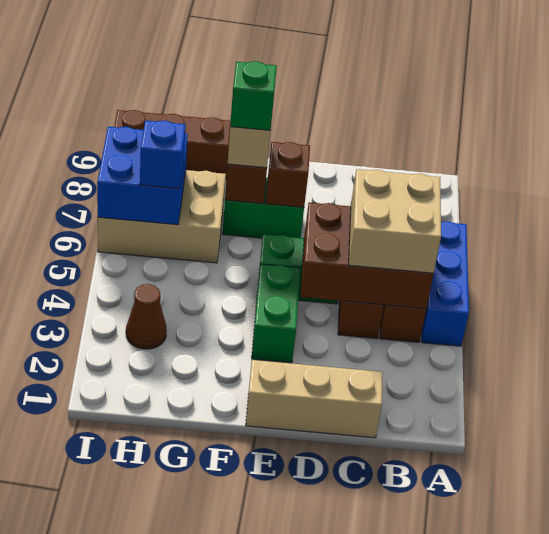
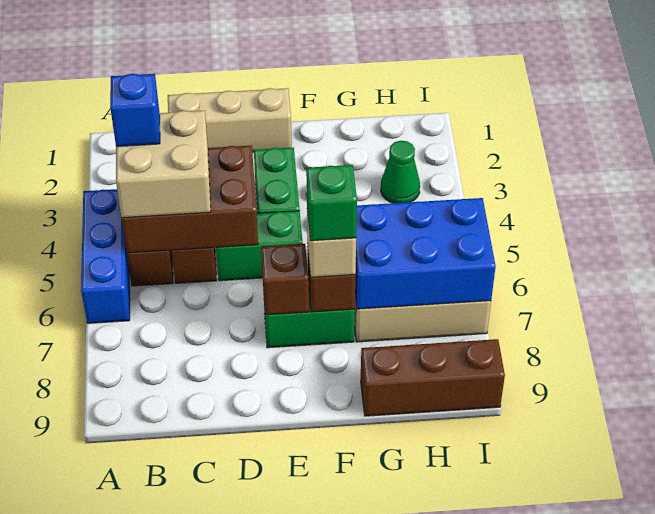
brown cone H3 level 1 -> green cone H3 level 1
blue brick H6:I7 level 2 -> blue brick G6:I7 level 2
blue brick H6 level 3 -> blue brick B4 level 4

